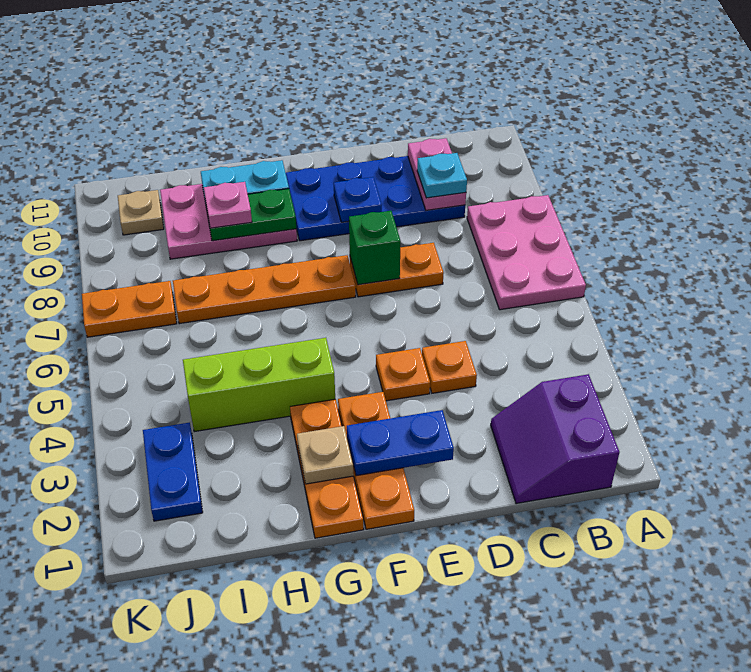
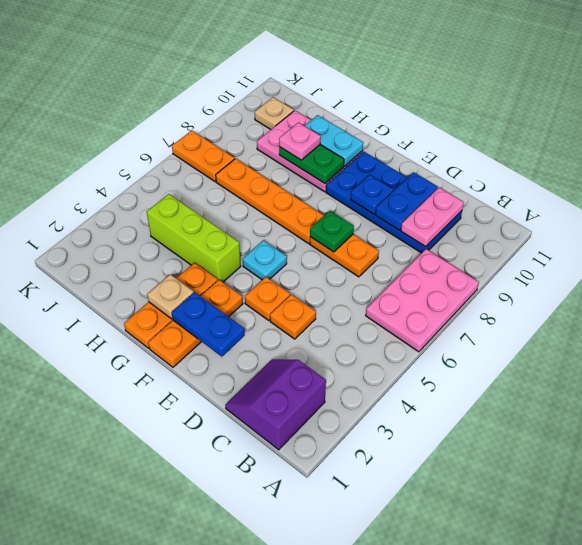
cyan plate C9 level 3 -> cyan plate F5 level 1
green brick E7 level 2 -> green plate E7 level 2
blue plate J2:J3 level 1 -> blue plate D9:D10 level 2

